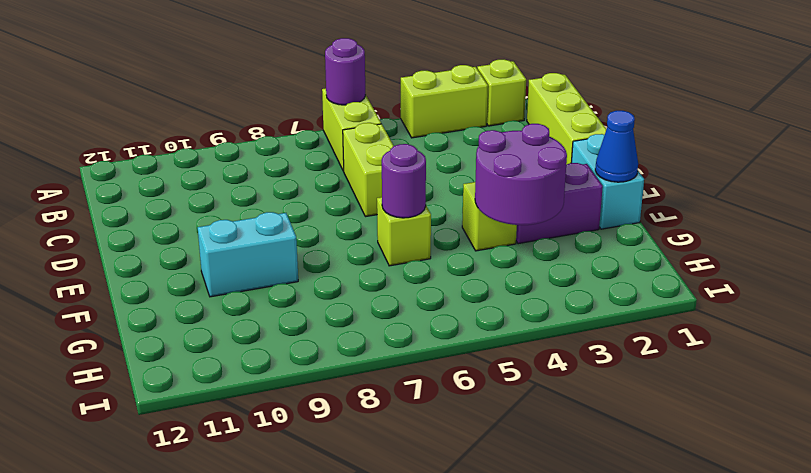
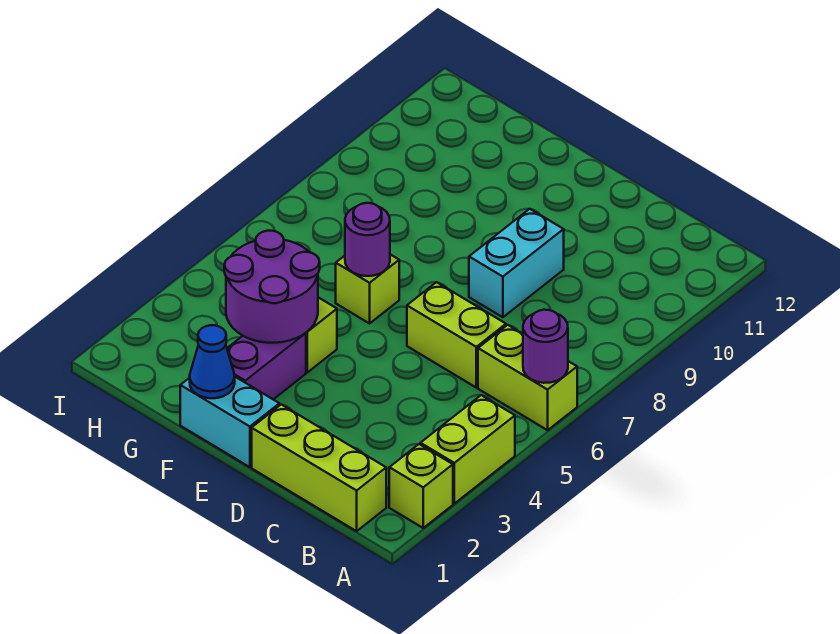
cyan brick F9:F10 level 1 -> cyan brick D8:D9 level 1

